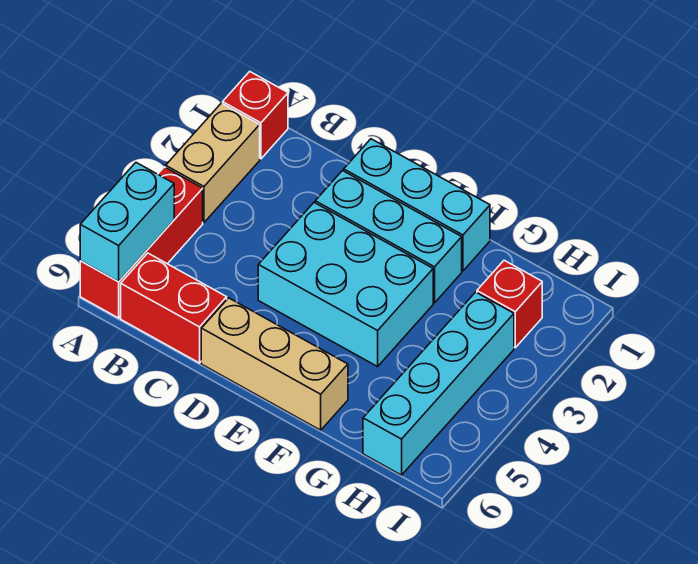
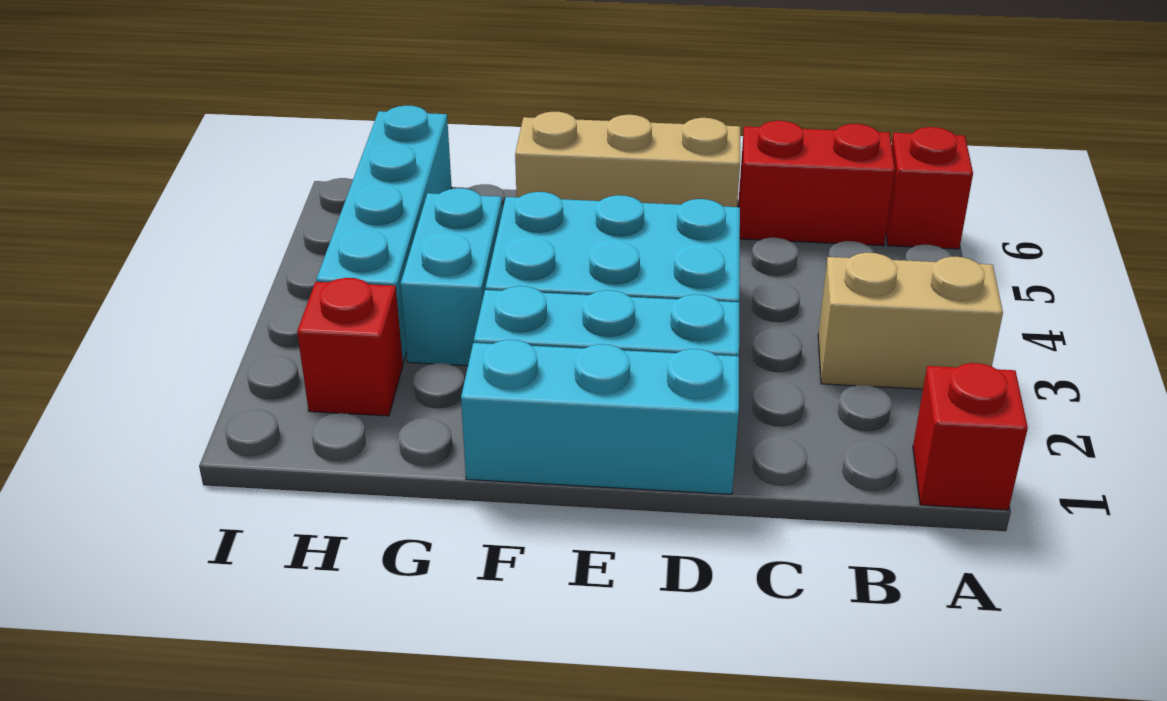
tan brick A2:A3 level 1 -> tan brick A3:B3 level 1
red brick A4:A6 level 1 -> red brick A6 level 1
cyan brick A5:A6 level 2 -> cyan brick G3:G4 level 1

